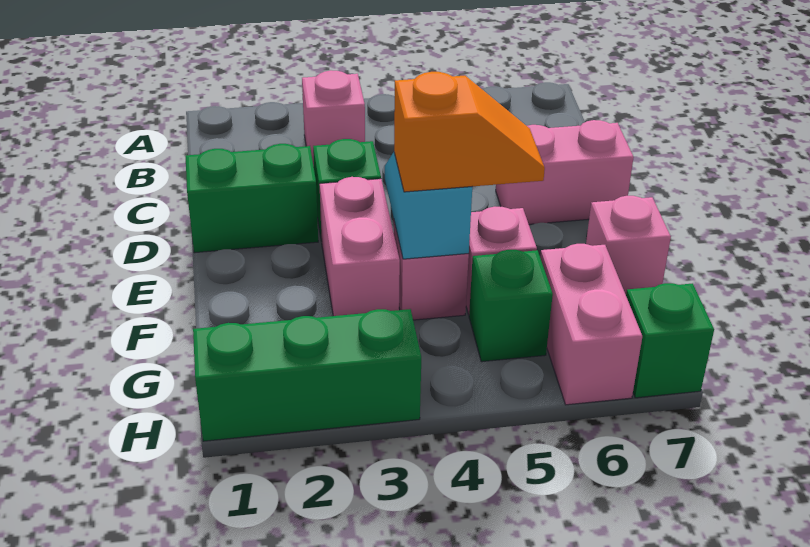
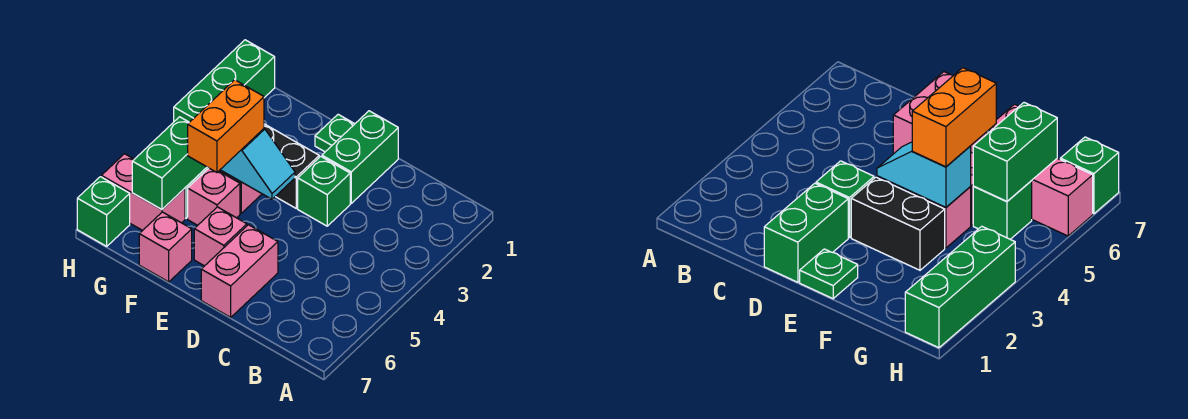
pink brick B3 level 1 -> pink brick E6 level 1
none -> green plate E1 level 1
pink brick E3:F3 level 1 -> black brick E3:F3 level 1
orange slope F4:F5 level 3 top 4 -> orange brick F4:F5 level 3
none -> green brick G5:G6 level 2

